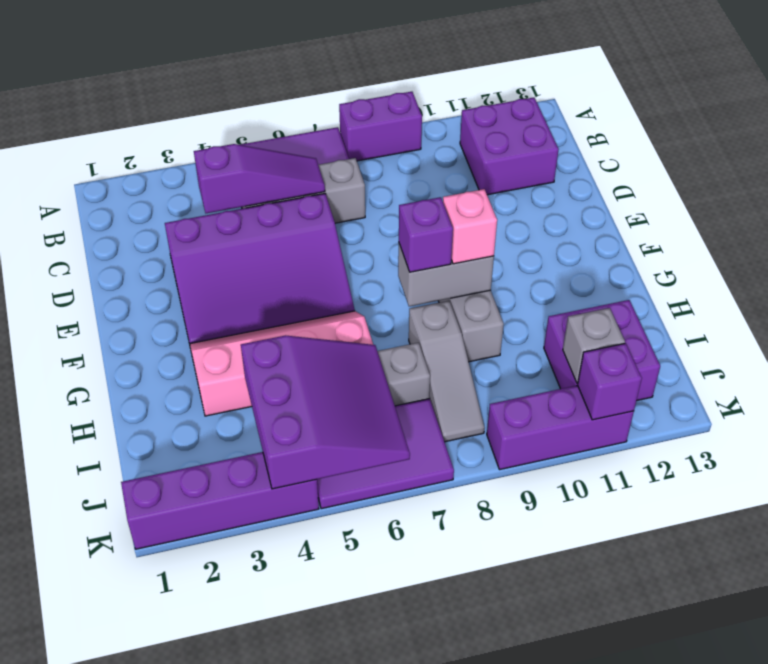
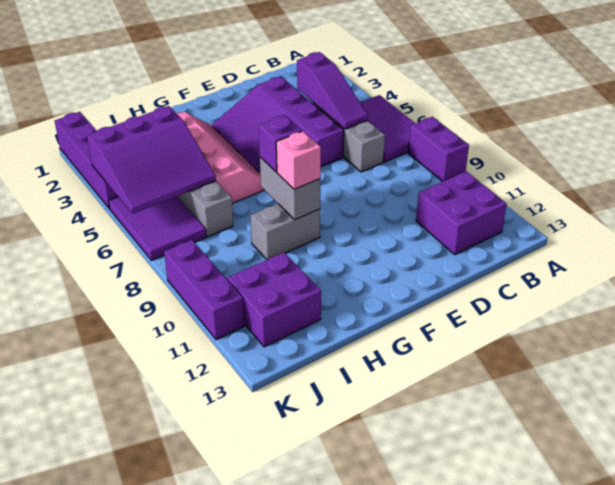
grey slope H8:J8 level 1 top H -> none
grey brick J11 level 2 -> none
purple brick K11 level 2 -> none

